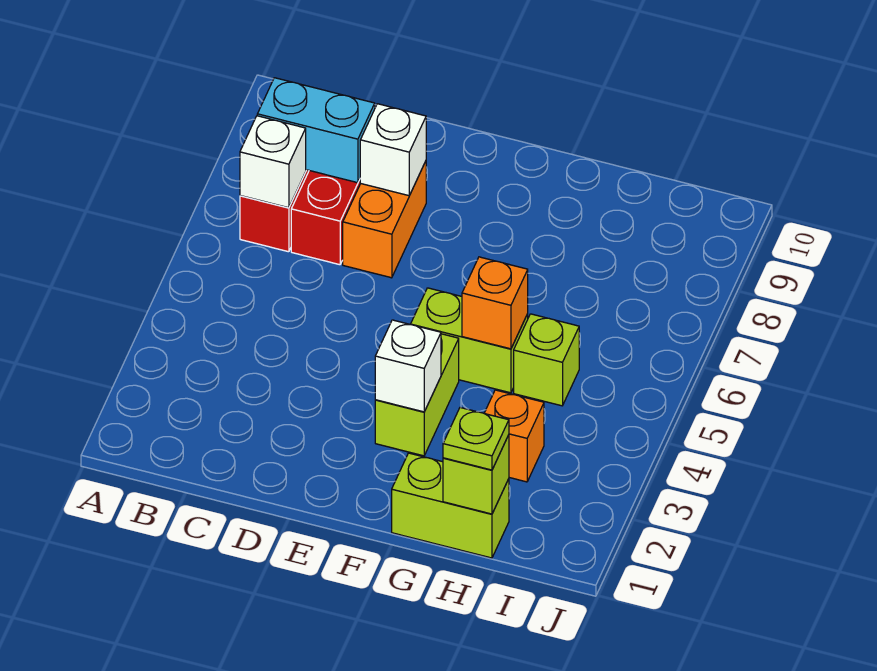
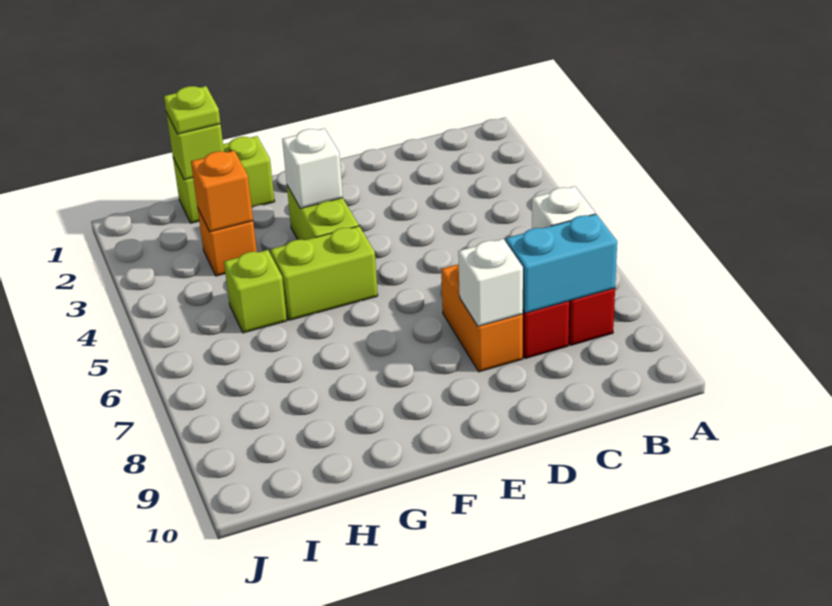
orange brick G5 level 2 -> orange brick H3 level 2

